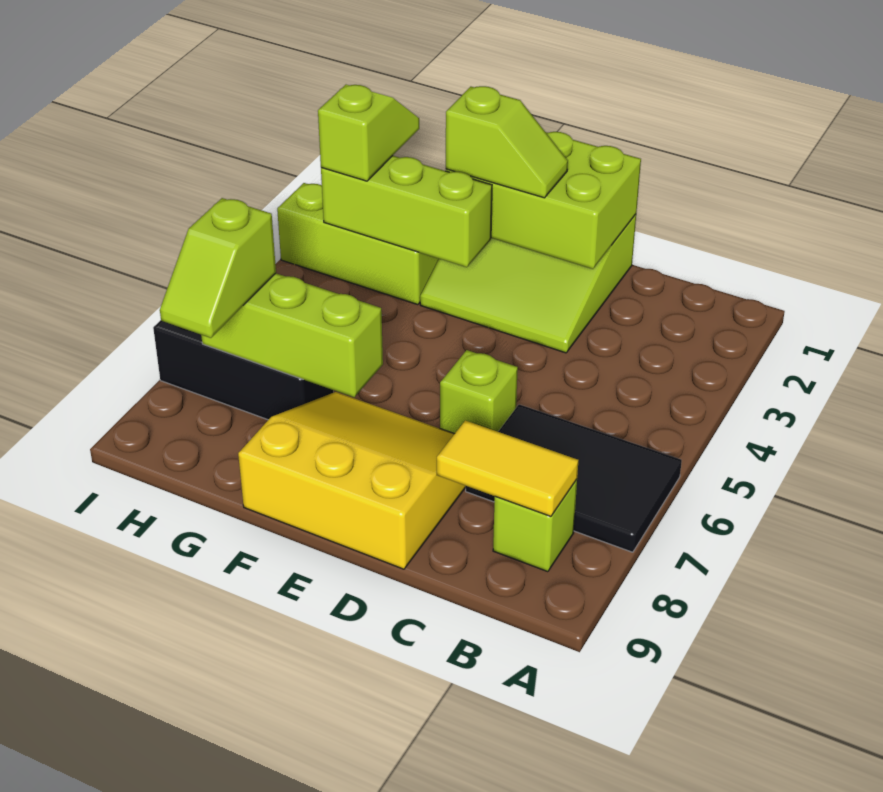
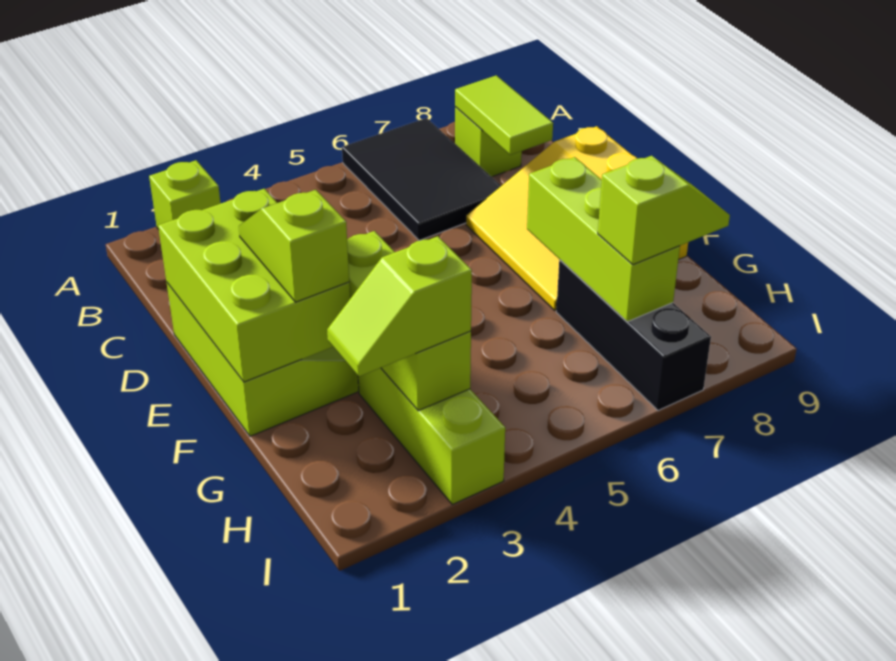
yellow tile B8:C8 level 2 -> lime tile B8:C8 level 2
lime brick D6 level 1 -> lime brick A2 level 1

